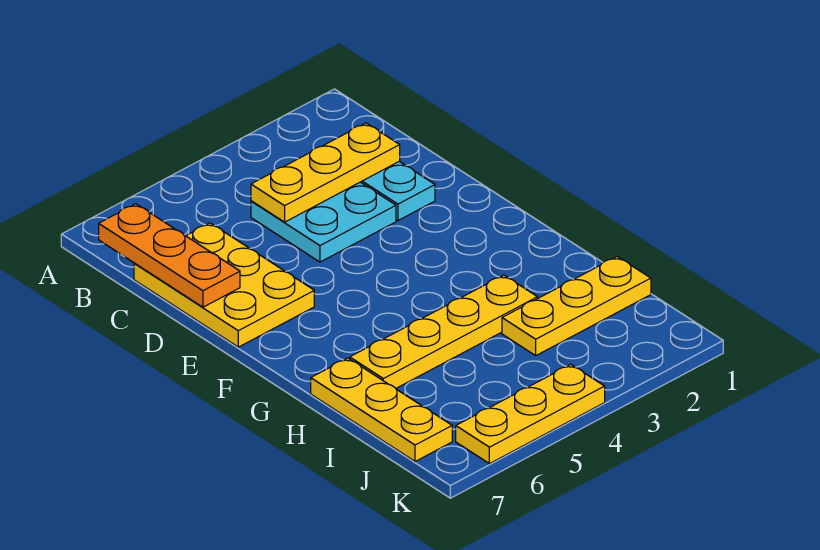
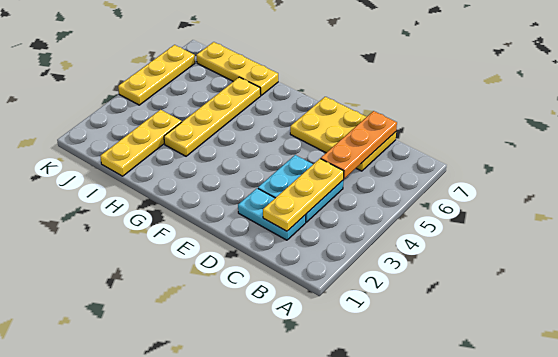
orange plate B7:D7 level 2 -> orange plate C5:C7 level 2

